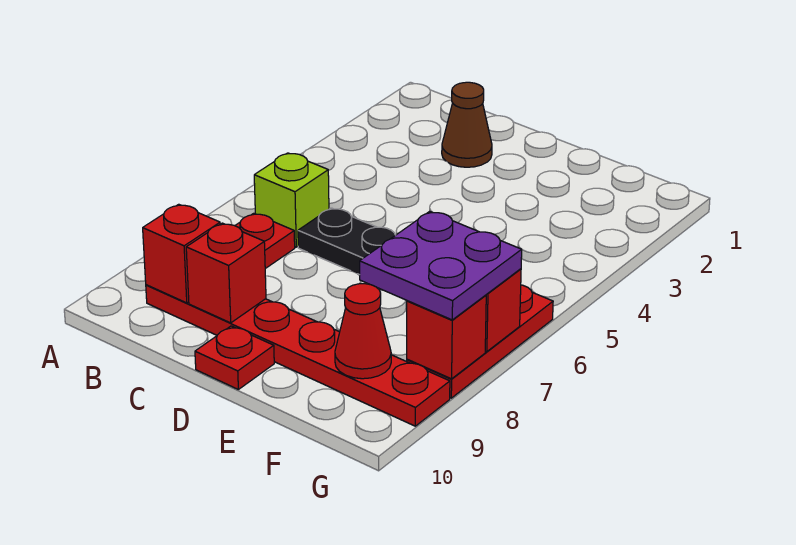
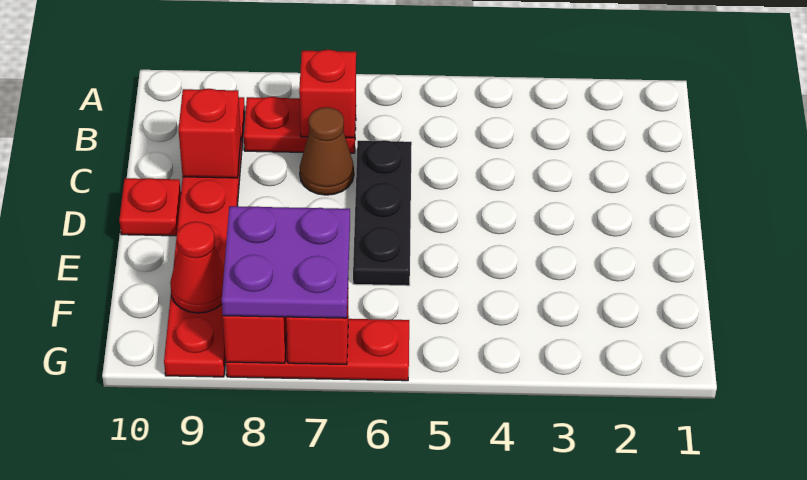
lime brick B6 level 1 -> none
red brick B9 level 2 -> red brick B7 level 2
brown cone C2 level 1 -> brown cone C7 level 1

